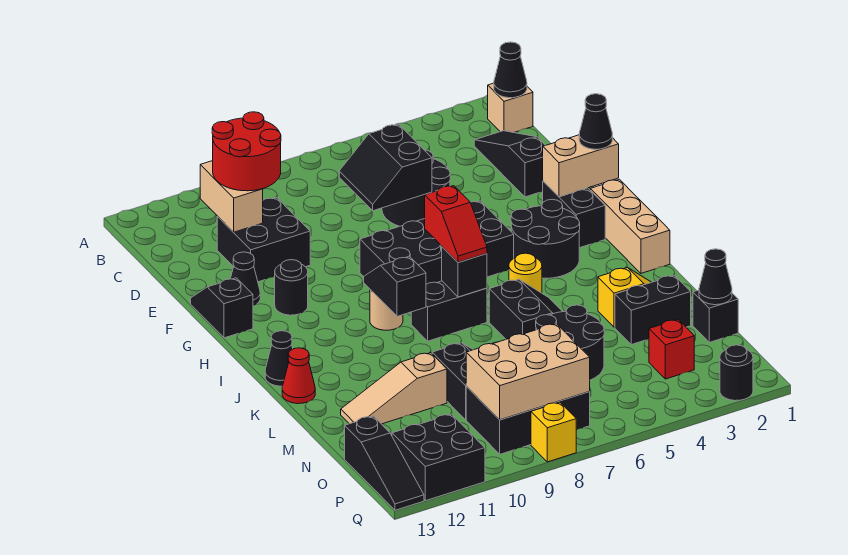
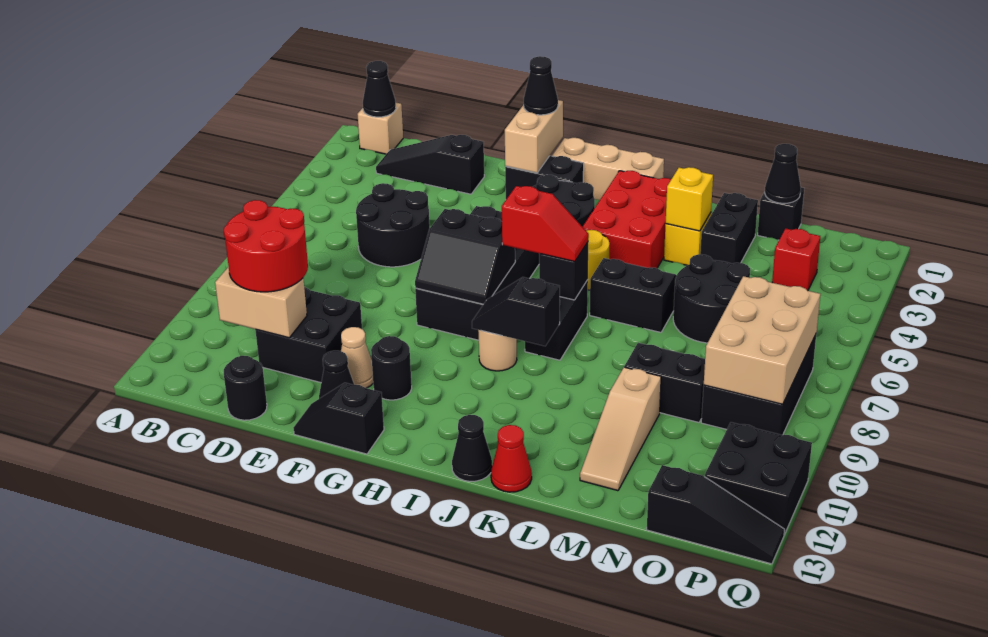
black slope D6:E7 level 2 top 6 -> black slope G7:H8 level 2 top 7
none -> tan cone F11 level 1
none -> red brick J2:K4 level 1
black round brick Q2 level 1 -> black round brick D13 level 1
yellow brick Q8 level 1 -> yellow brick L3 level 2

